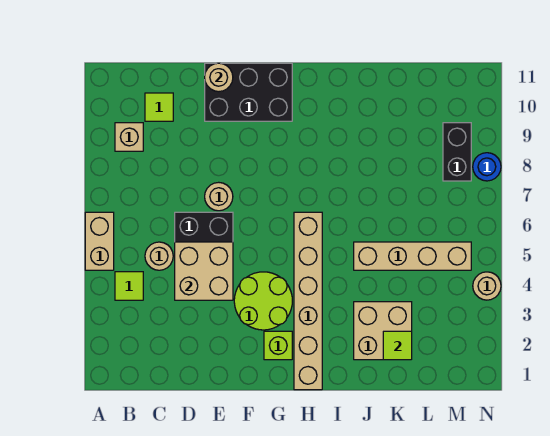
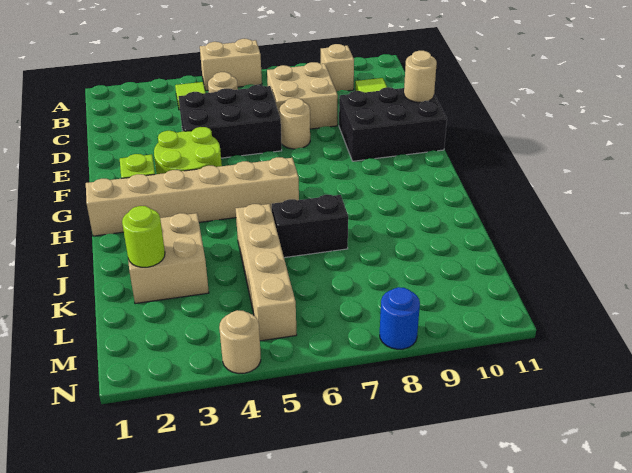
tan brick D4:E5 level 2 -> tan brick C7:D8 level 1
black brick E10:G11 level 1 -> black brick E9:F11 level 1
lime tile K2 level 2 -> lime round brick K2 level 2
black brick M8:M9 level 1 -> black brick J6:J7 level 1

